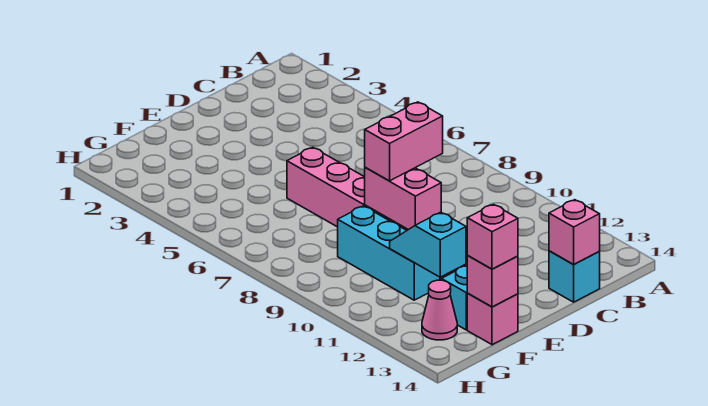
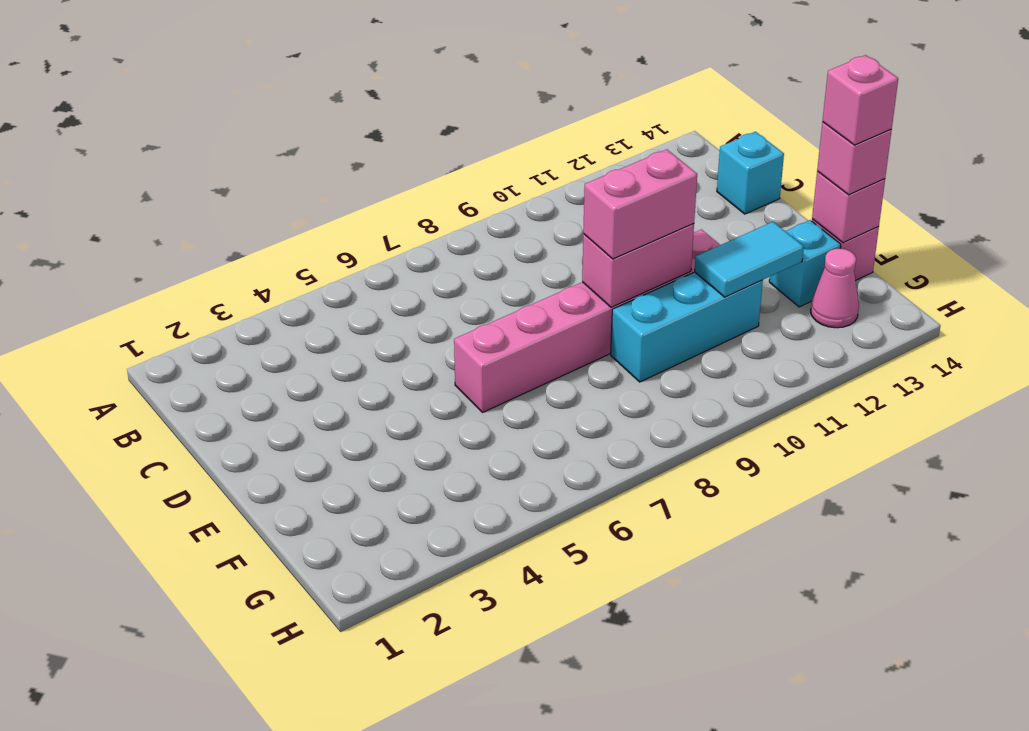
pink brick C14 level 2 -> pink brick F14 level 4
pink brick D9:E9 level 3 -> pink brick E9:E10 level 3
cyan slope F11:F12 level 2 top 12 -> cyan tile F11:F12 level 2

